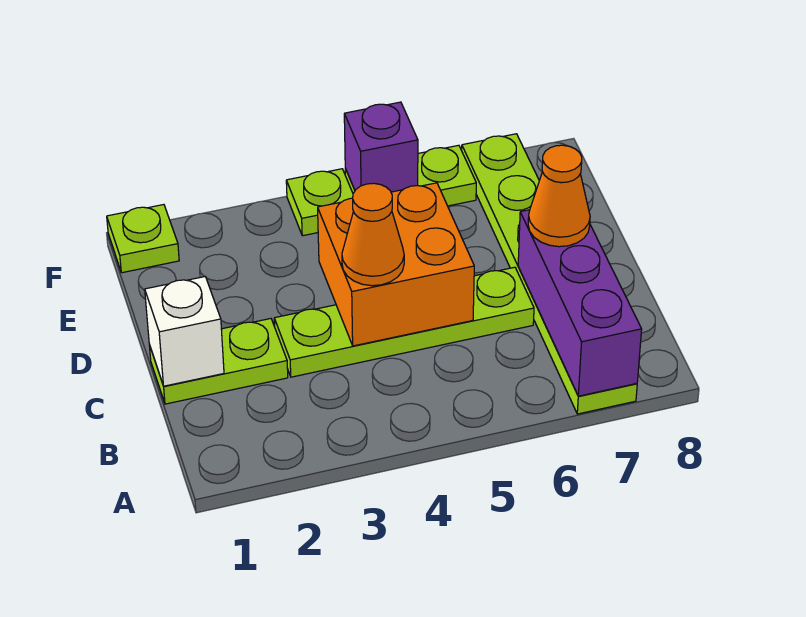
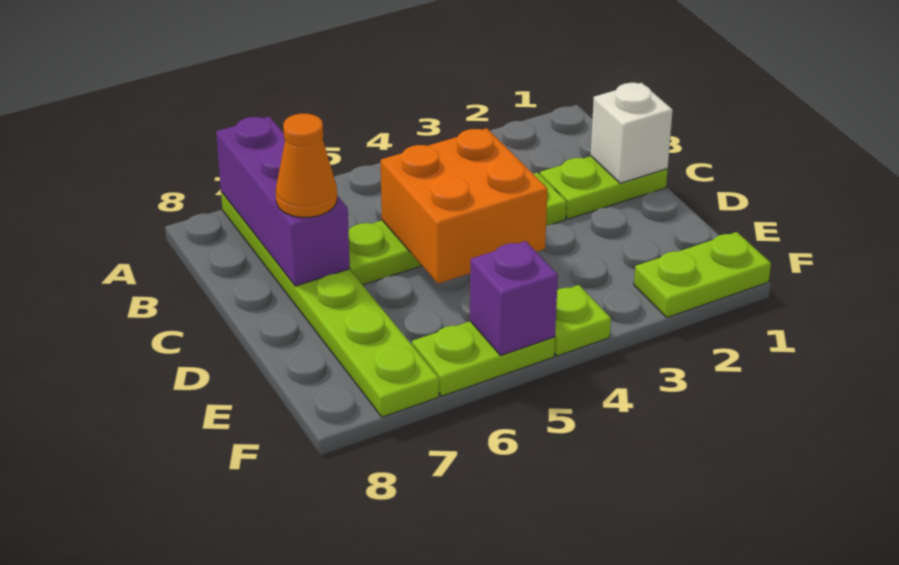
orange cone C4 level 3 -> none
lime plate F1 level 1 -> lime plate F1:F2 level 1

